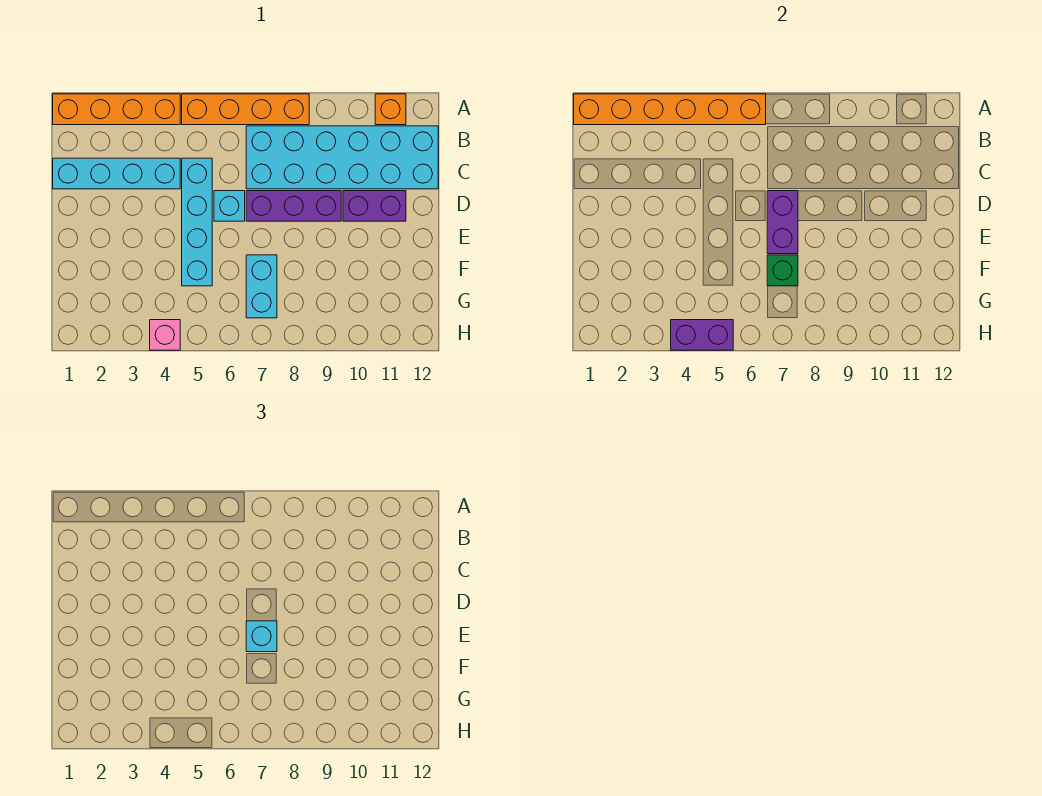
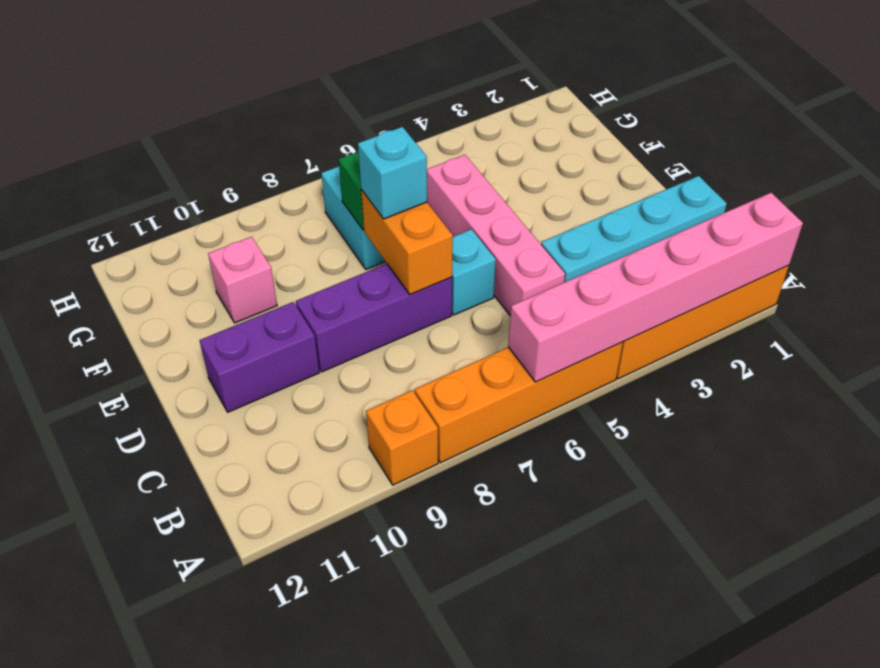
orange brick A1:A6 level 2 -> pink brick A1:A6 level 2
orange brick A11 level 1 -> orange brick A9 level 1
cyan brick B7:C12 level 1 -> none
cyan brick C5:F5 level 1 -> pink brick C5:F5 level 1
purple brick D7:E7 level 2 -> orange brick D7:E7 level 2
pink brick H4 level 1 -> pink brick F10 level 1
purple brick H4:H5 level 2 -> none

